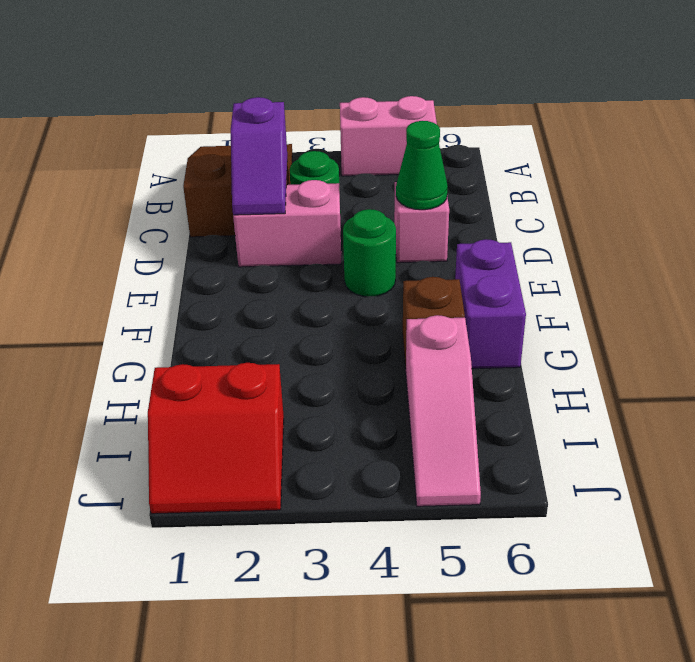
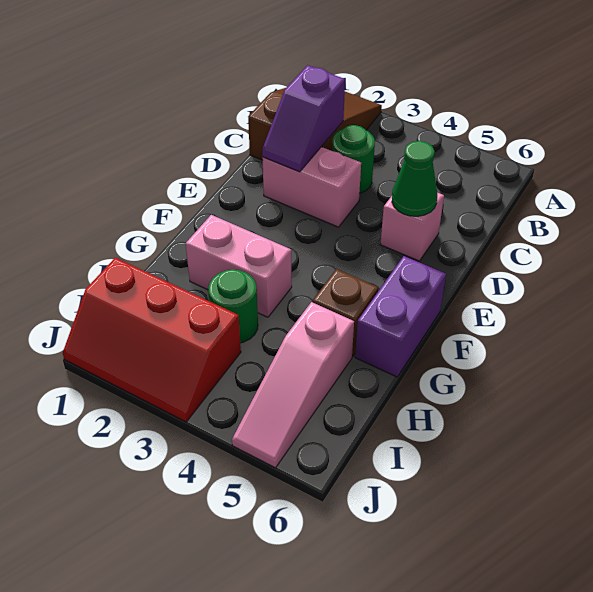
pink brick A4:A5 level 1 -> pink brick G2:G3 level 1
green round brick E4 level 1 -> green round brick H3 level 1
red slope I1:J2 level 1 top I -> red slope I1:J3 level 1 top I

